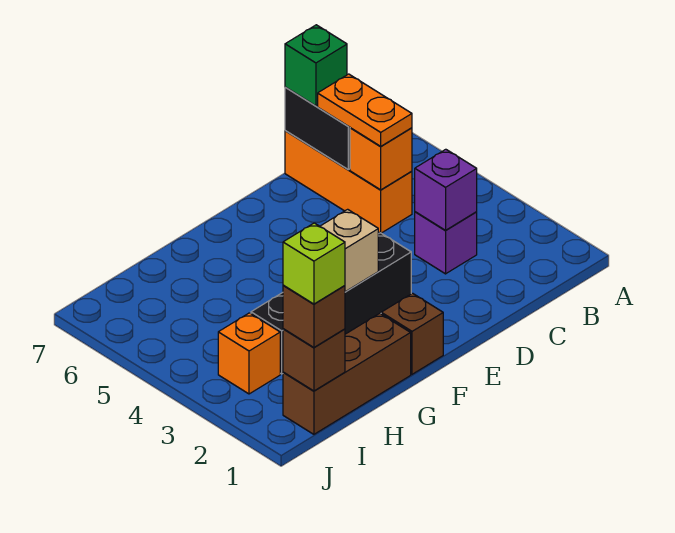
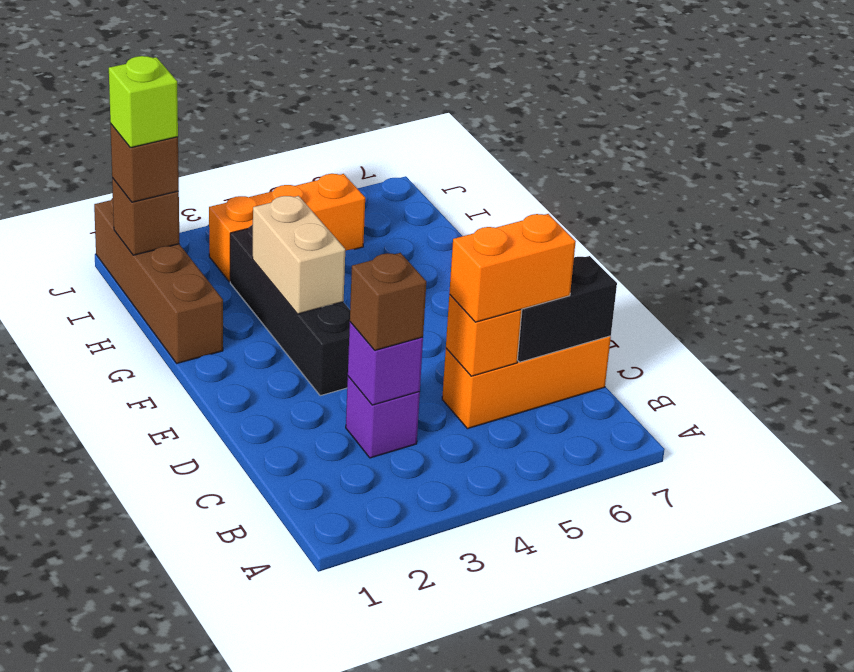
orange plate C5:C6 level 3 -> orange brick C5:C6 level 3
green brick C7 level 3 -> none
brown brick F1 level 1 -> brown brick C3 level 3
brown brick G1:I1 level 1 -> brown brick G1:J1 level 1
orange brick I3 level 1 -> orange brick I3:I5 level 1

